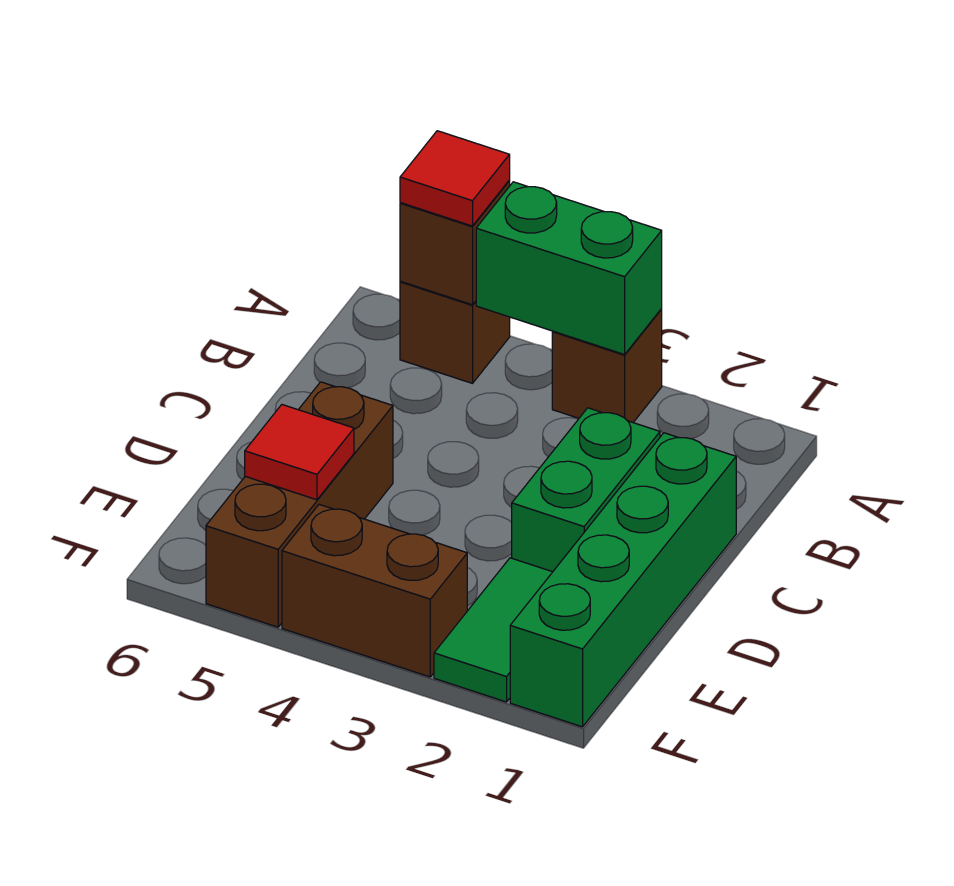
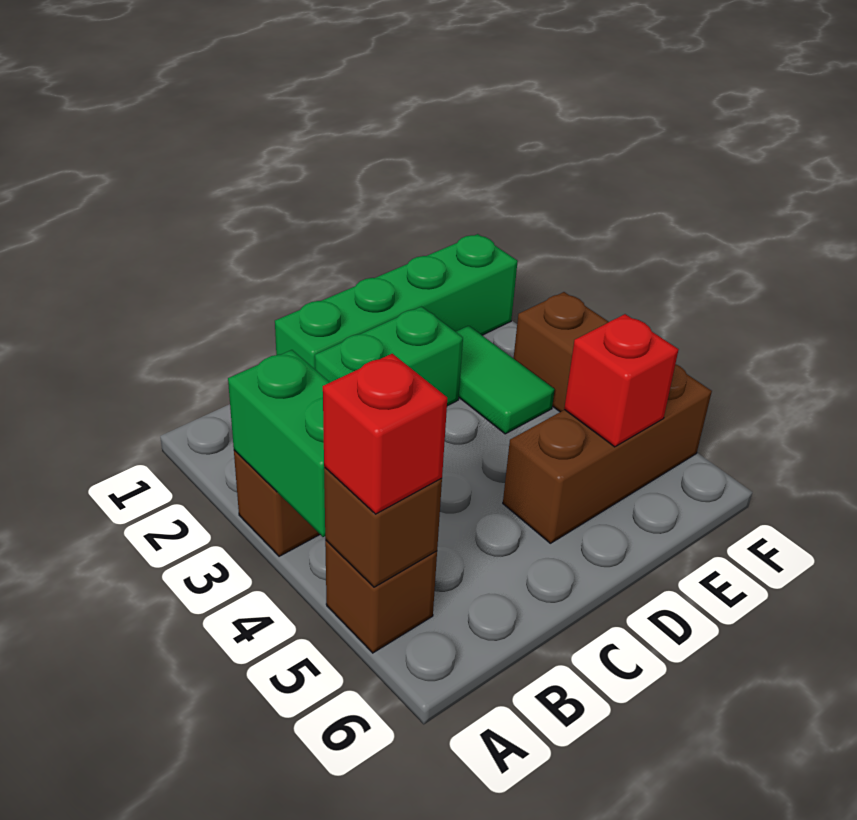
red tile A5 level 3 -> red brick A5 level 3
green tile E2:F2 level 1 -> green tile E2:E3 level 1
red tile E5 level 2 -> red brick E5 level 2

